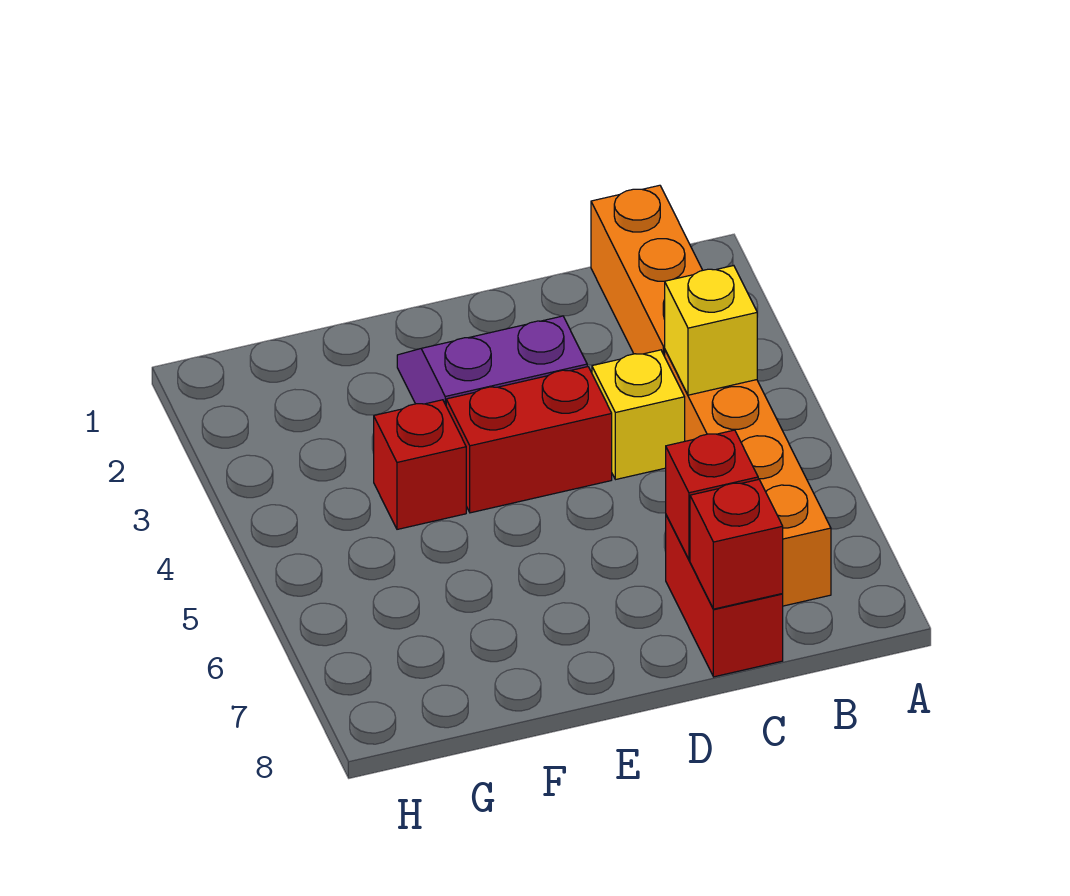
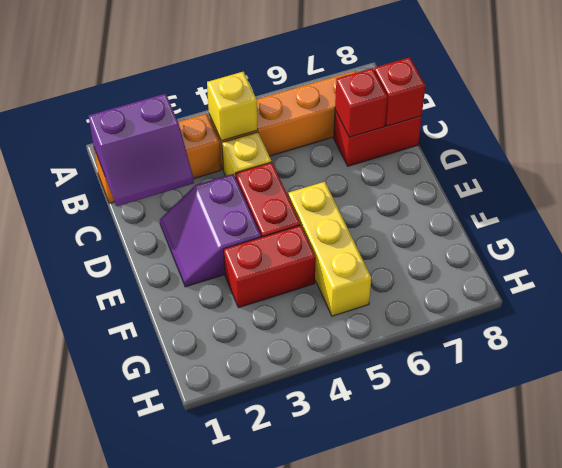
none -> purple slope B1:C2 level 2 top B
none -> yellow brick E5:G5 level 1
red brick F4 level 1 -> red brick F3:F4 level 1

